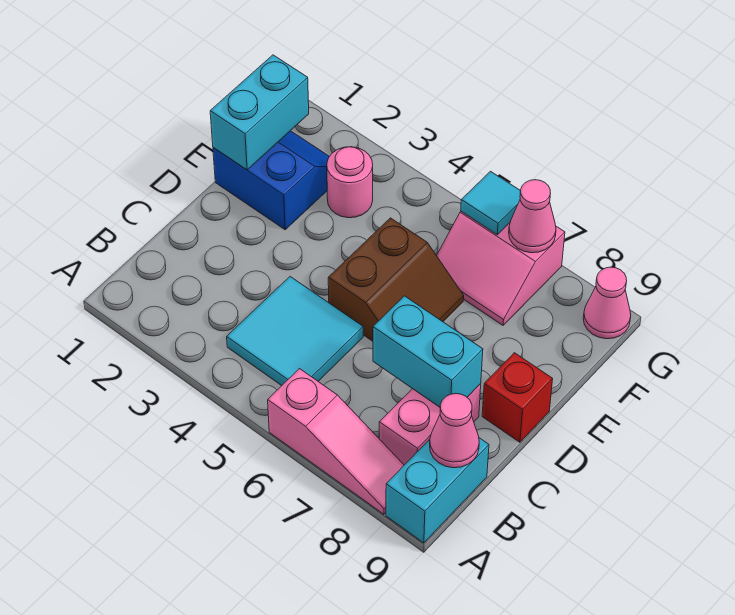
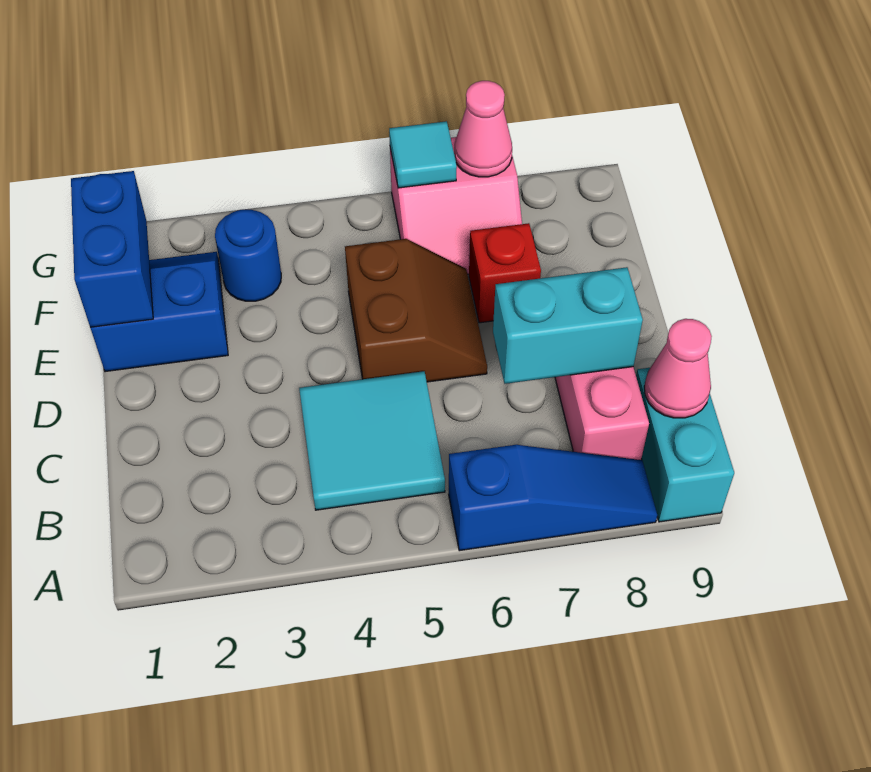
pink slope A6:A8 level 1 top 6 -> blue slope A6:A8 level 1 top 6
red brick D9 level 1 -> red brick E7 level 1
cyan brick E1:F1 level 2 -> blue brick E1:F1 level 2
pink round brick F3 level 1 -> blue round brick F3 level 1
pink cone G9 level 1 -> none

